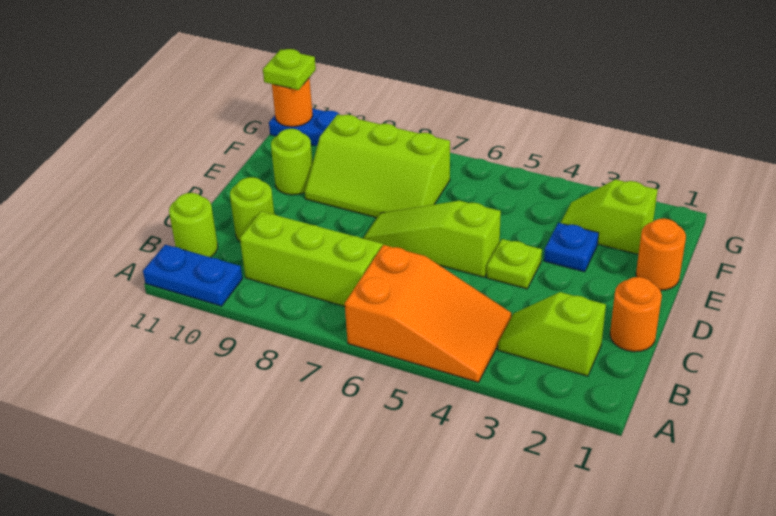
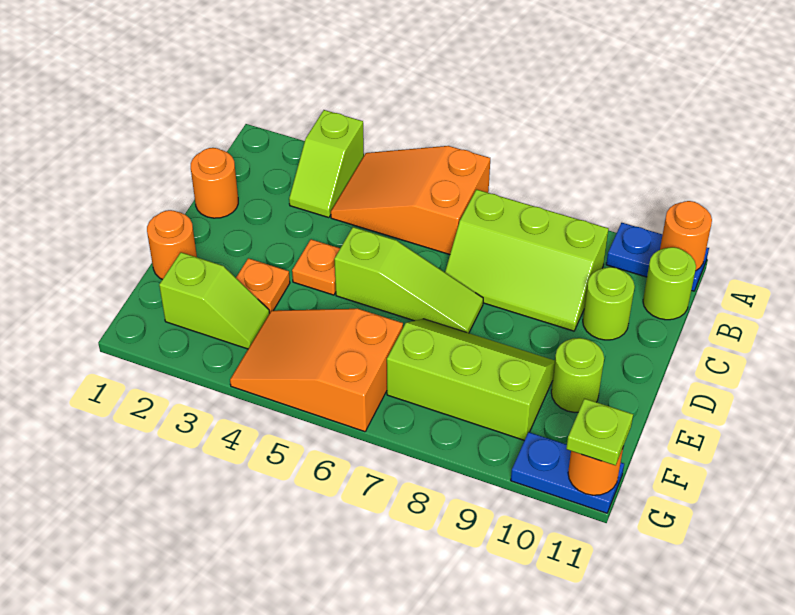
none -> orange round brick A11 level 2
lime slope B2:B3 level 1 top 2 -> lime slope A3:B3 level 1 top A
lime plate D4 level 1 -> orange plate D4 level 1
blue plate E3 level 1 -> orange plate E3 level 1
none -> orange slope F4:G6 level 1 top 6

